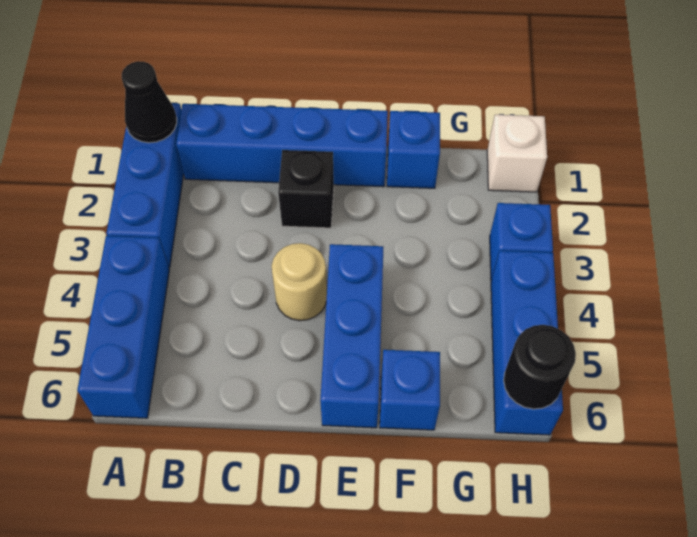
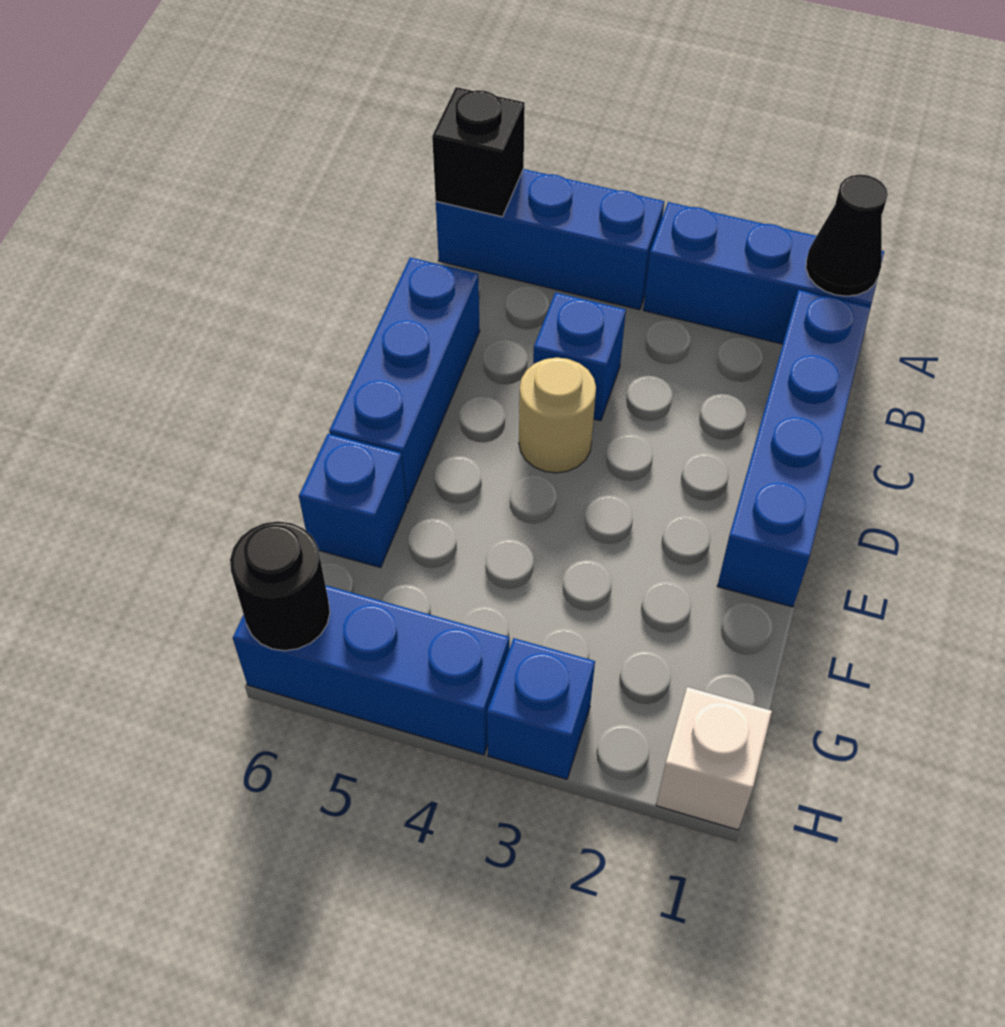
black brick D2 level 1 -> black brick A6 level 2
blue brick E4:E6 level 1 -> blue brick C6:E6 level 1
blue brick F1 level 1 -> blue brick C4 level 1

